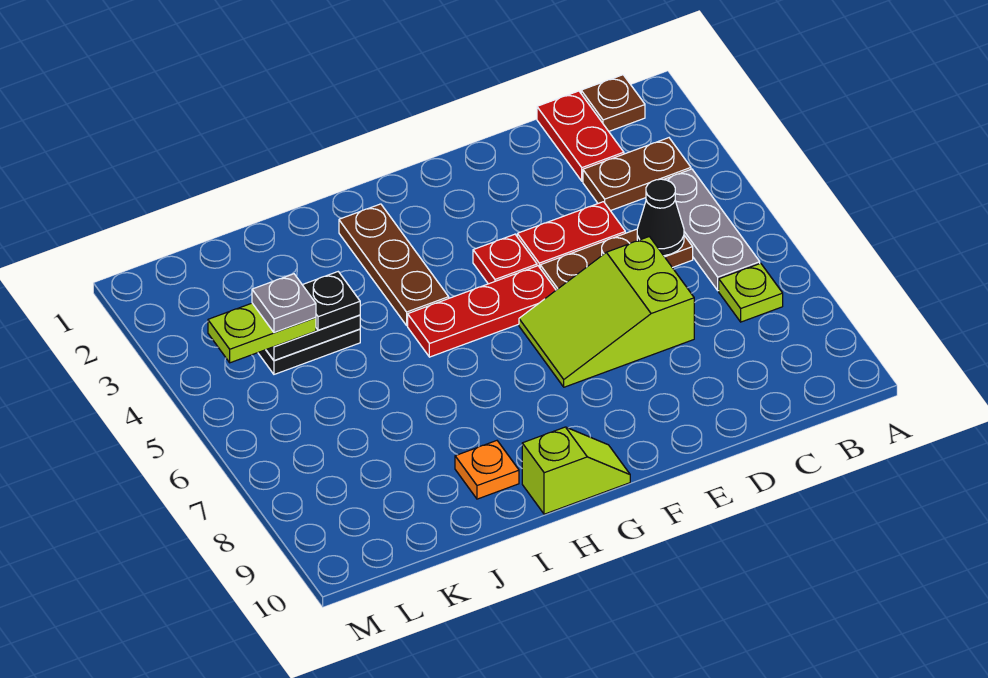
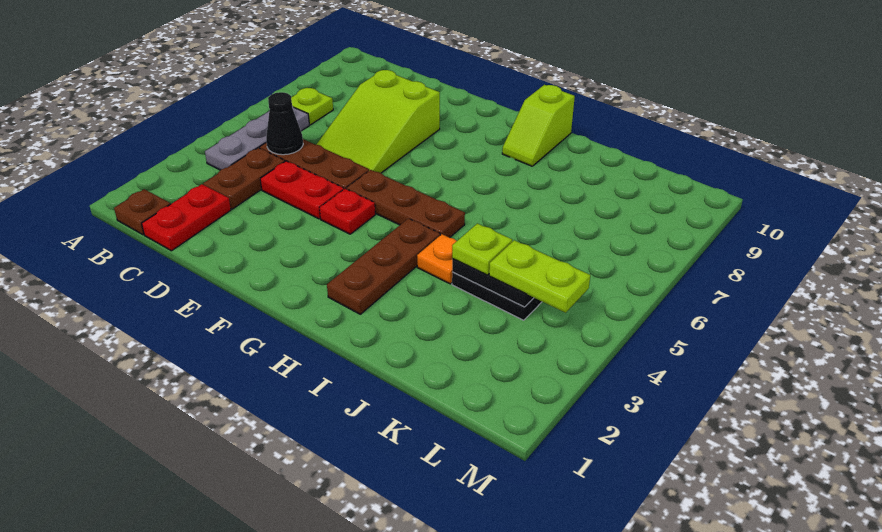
brown plate B3:C3 level 1 -> brown plate C3:C4 level 1
lime slope D6:F7 level 1 top D -> lime slope D6:E8 level 1 top 8
red plate F5:H5 level 1 -> brown plate F5:H5 level 1
lime slope G10:H10 level 1 top H -> lime slope H9:H10 level 1 top 10
orange plate I9 level 1 -> orange plate I4 level 1
black plate J4 level 3 -> lime plate J4 level 3
grey plate K4 level 4 -> none

